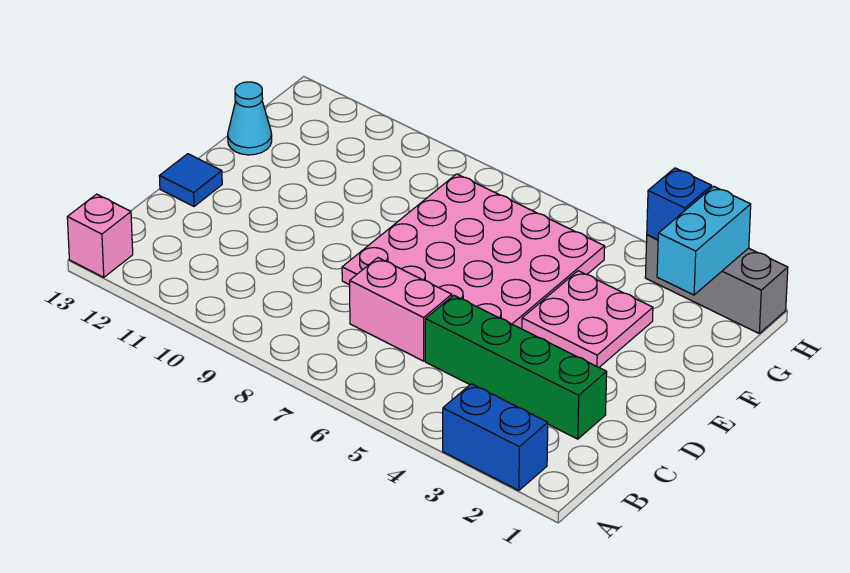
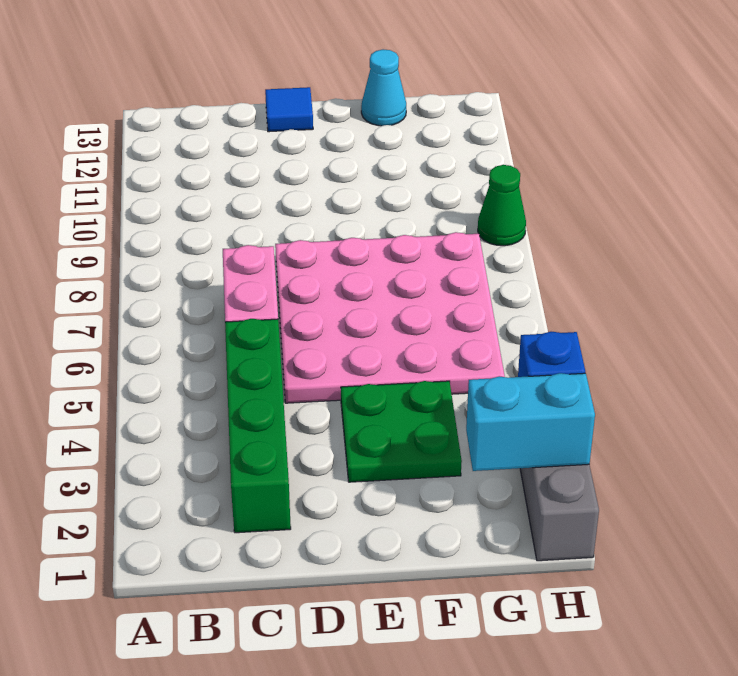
blue brick A2:A3 level 1 -> none
pink brick A13 level 1 -> none
pink plate E3:F4 level 1 -> green plate E3:F4 level 1
none -> green cone H9 level 1

